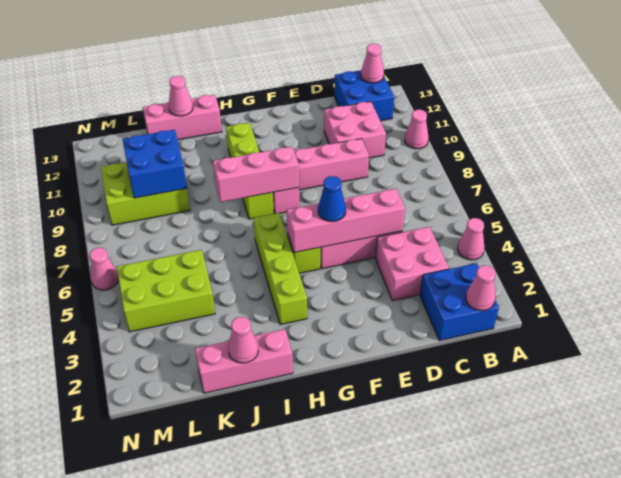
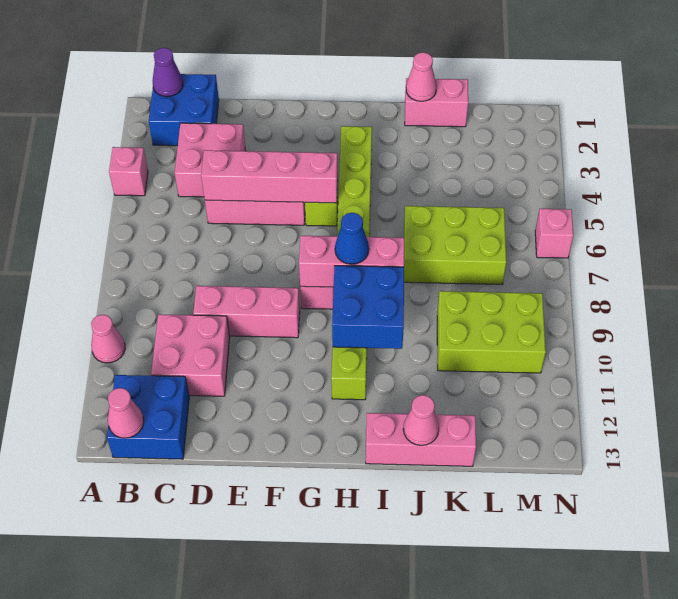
pink cone A4 level 1 -> pink brick A4 level 1
pink cone B1 level 2 -> purple cone B1 level 2
blue cone F5 level 3 -> blue cone H8 level 3
pink brick I1:K1 level 1 -> pink brick J1:K1 level 1
lime brick K4:M5 level 1 -> lime brick J6:L7 level 1
blue brick K9:L10 level 2 -> blue brick H9:I10 level 2
pink cone N6 level 1 -> pink brick N6 level 1

